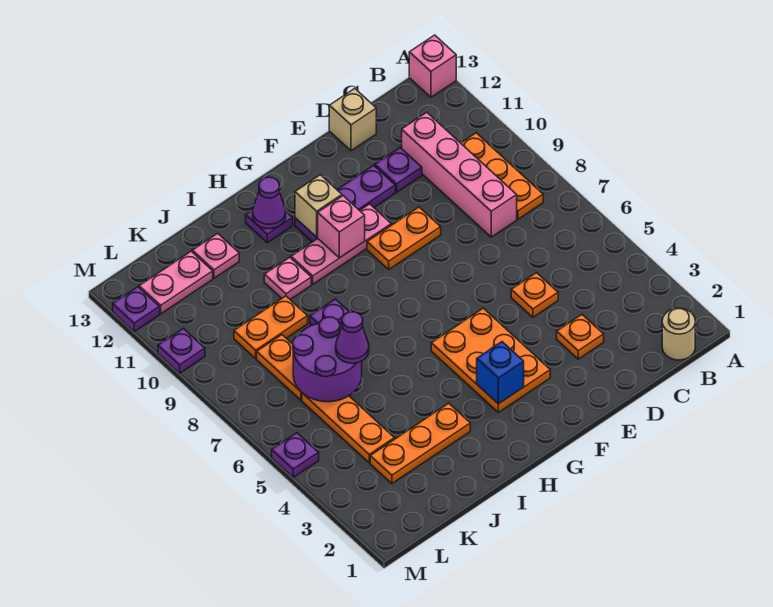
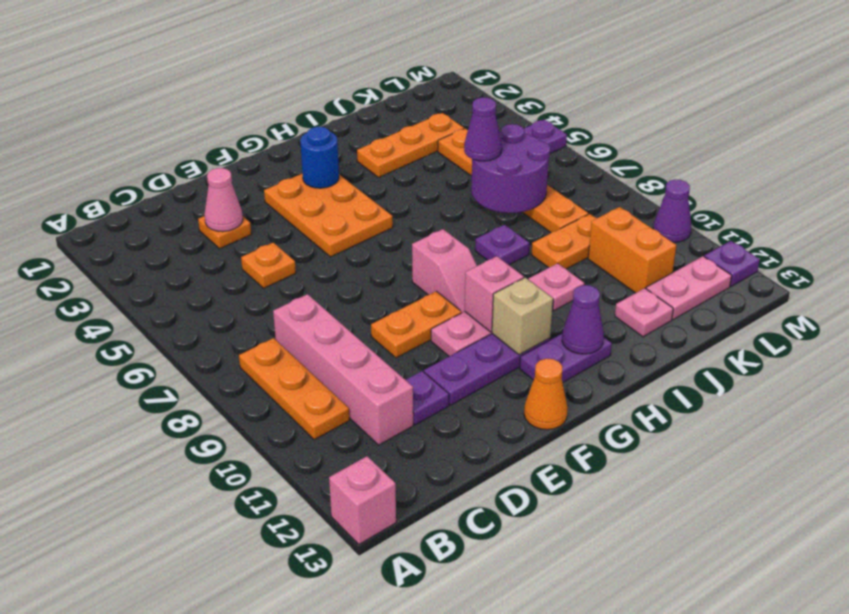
tan round brick B1 level 1 -> none
none -> pink cone D3 level 2
tan brick D13 level 1 -> none
none -> orange cone F13 level 1
blue brick G3 level 2 -> blue round brick G3 level 2
none -> pink slope G8:G9 level 1 top 8
purple plate H12 level 1 -> purple plate G12:H12 level 1
none -> orange brick K10:K11 level 1
purple plate M10 level 1 -> purple cone M10 level 1

